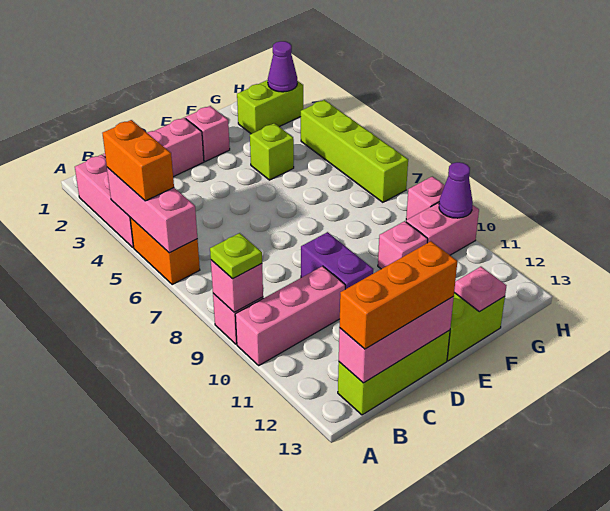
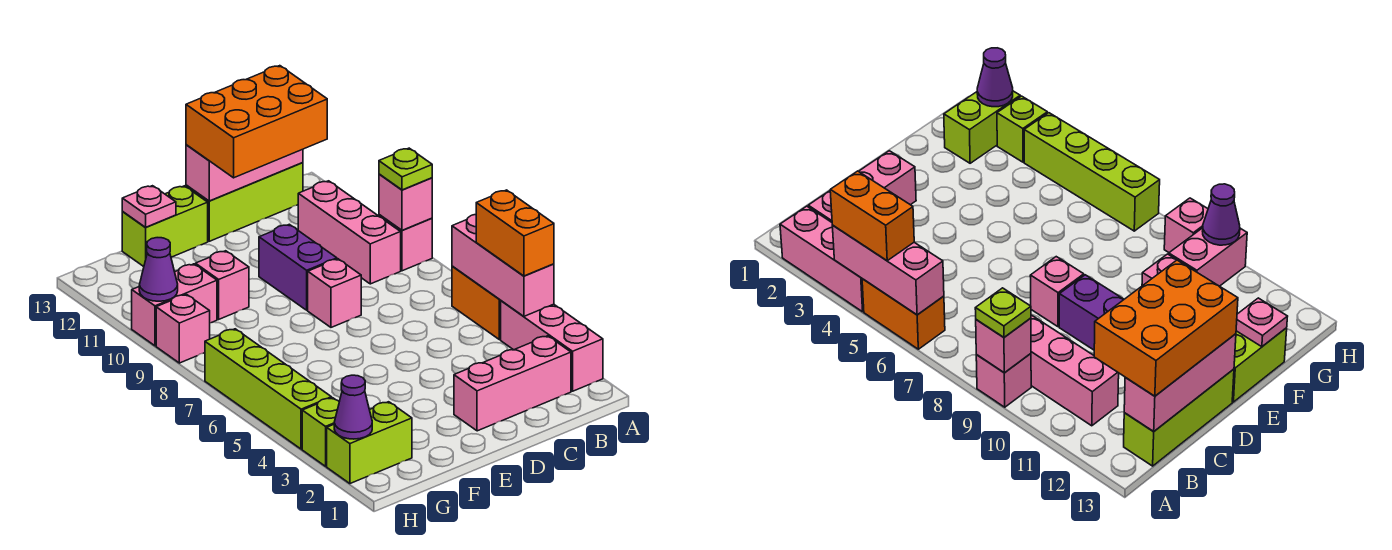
pink brick A10:C10 level 1 -> pink brick B9:B11 level 1
orange brick B13:D13 level 3 -> orange brick B12:D13 level 3
pink brick E2 level 1 -> pink brick D8 level 1
lime brick F4 level 1 -> lime brick H3 level 1

